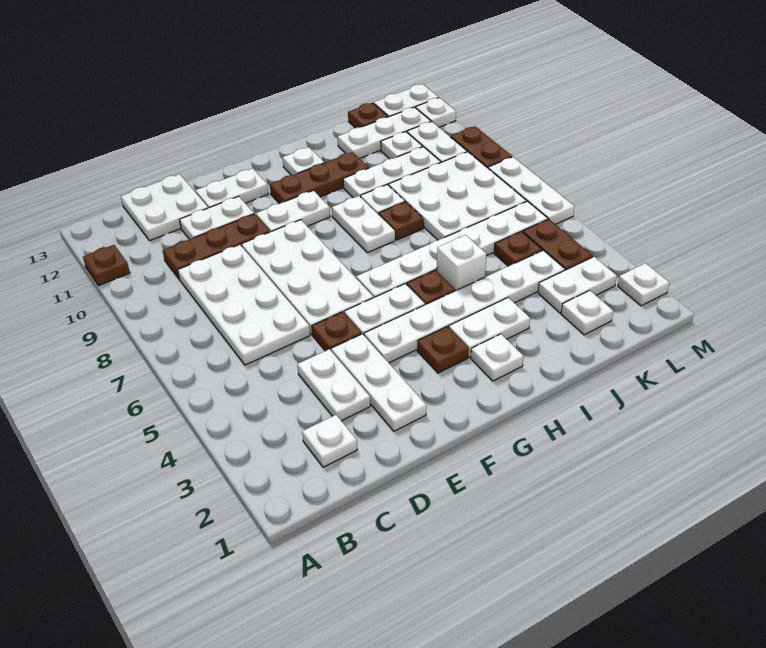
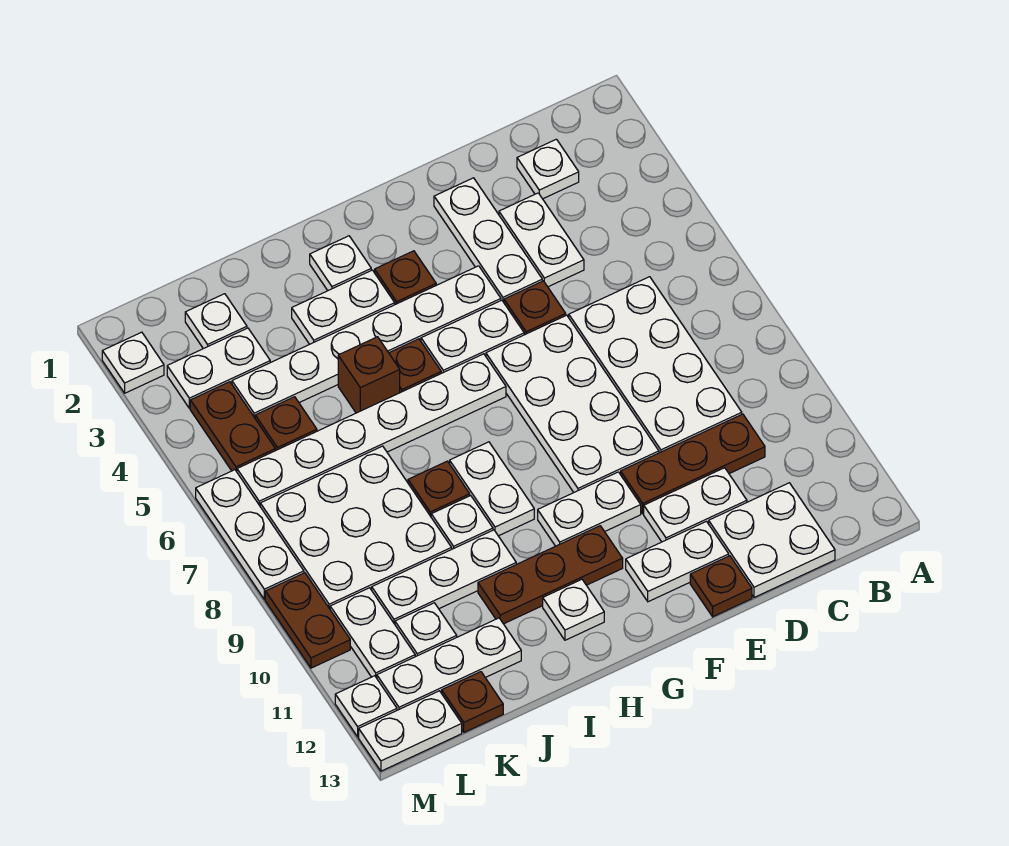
brown plate A11 level 1 -> brown plate E13 level 1
white brick I5 level 1 -> brown brick I5 level 1

